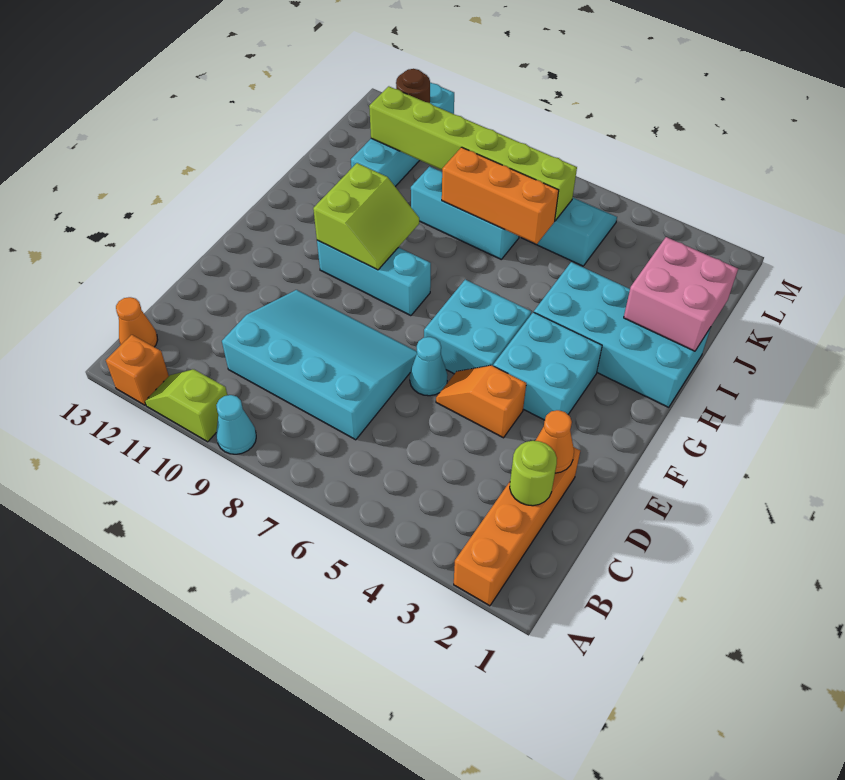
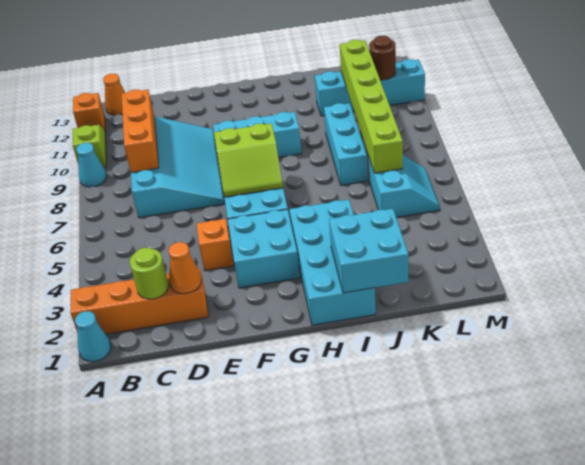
cyan cone E6 level 1 -> cyan cone A1 level 1
cyan brick G8:G10 level 1 -> cyan brick F9:H9 level 1
lime slope G9:H10 level 2 top 10 -> lime slope F6:G7 level 2 top 7
pink brick I1:J2 level 2 -> cyan brick I1:J2 level 2
orange brick J6:J8 level 2 -> orange brick C8:C10 level 2

